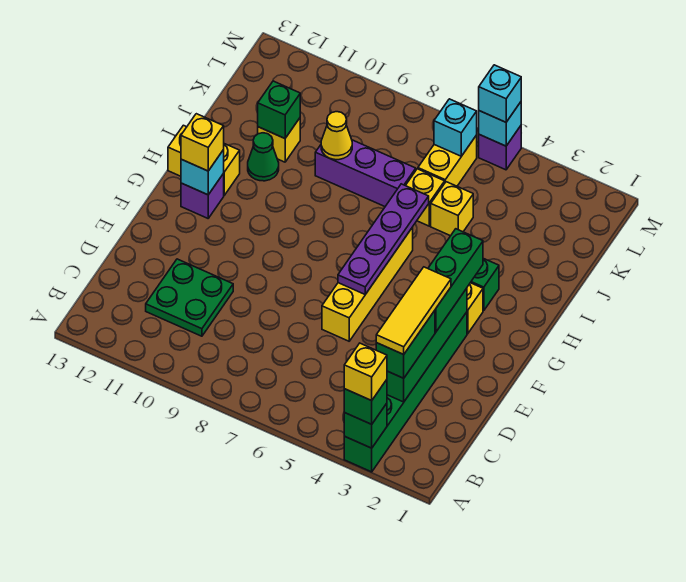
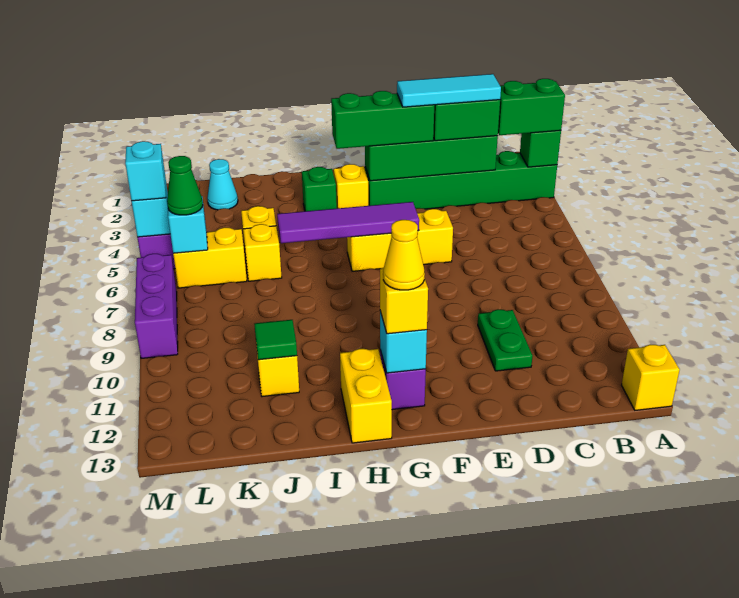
green brick A3 level 3 -> green brick A3:B3 level 3
yellow brick A3 level 4 -> yellow brick A13 level 1
yellow tile C3:E3 level 4 -> cyan tile C3:E3 level 4
green plate C10:D11 level 1 -> green plate D10:D11 level 1
yellow brick E6:H6 level 1 -> yellow brick E6:G6 level 1
purple plate F6:I6 level 2 -> purple tile F6:I6 level 2
green cone I11 level 1 -> green cone L6 level 3
purple brick J7:J9 level 1 -> purple brick M7:M9 level 1
yellow cone J9 level 2 -> yellow cone G12 level 4
green brick J11 level 2 -> green tile J11 level 2
none -> cyan cone K2 level 1

